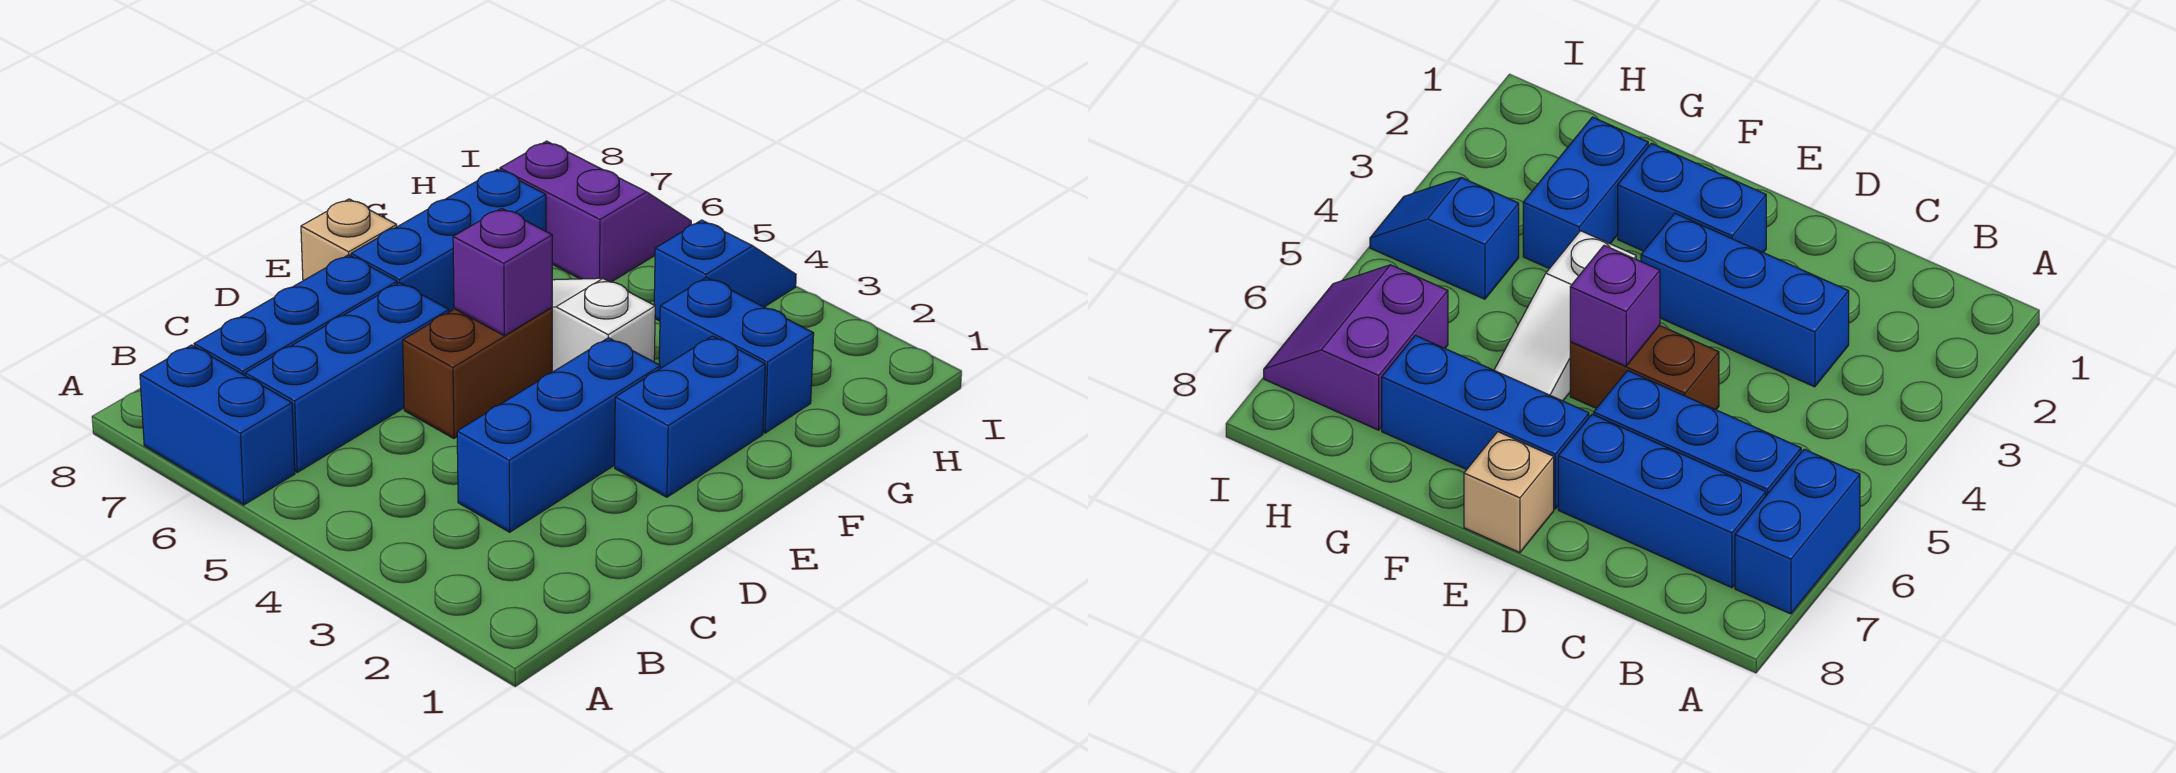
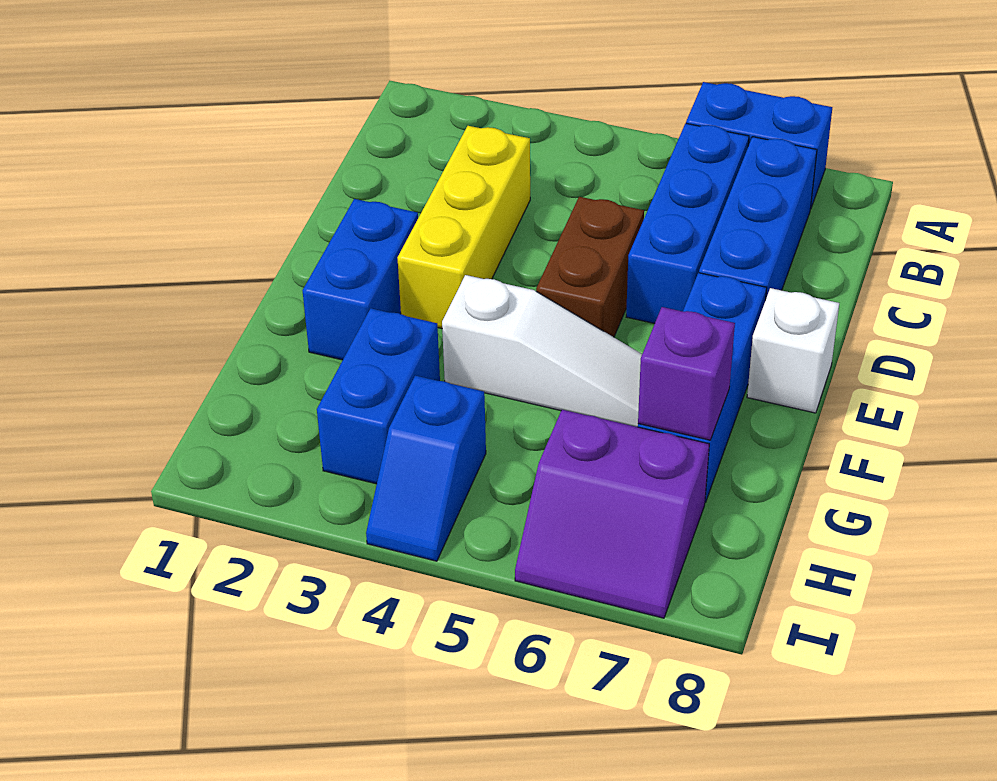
blue brick C3:E3 level 1 -> yellow brick C3:E3 level 1
purple brick E5 level 2 -> purple brick G7 level 2
tan brick E8 level 1 -> white brick E8 level 1
blue brick G2:G3 level 1 -> blue brick G3:H3 level 1

